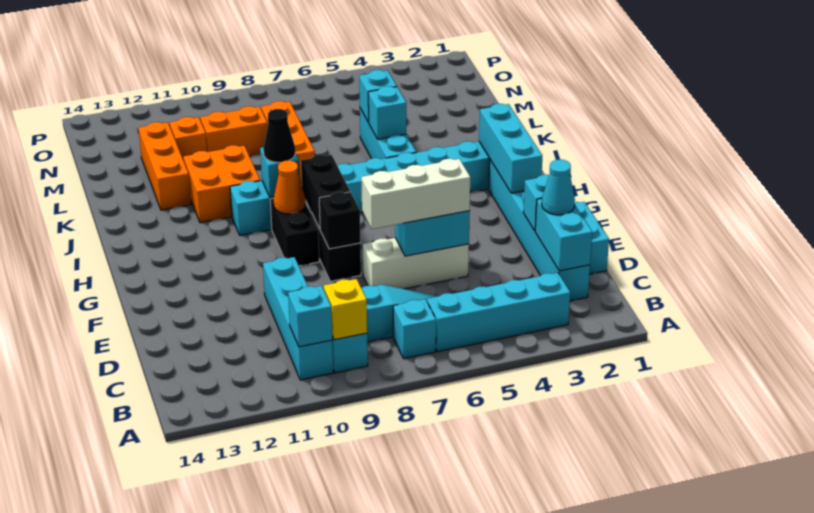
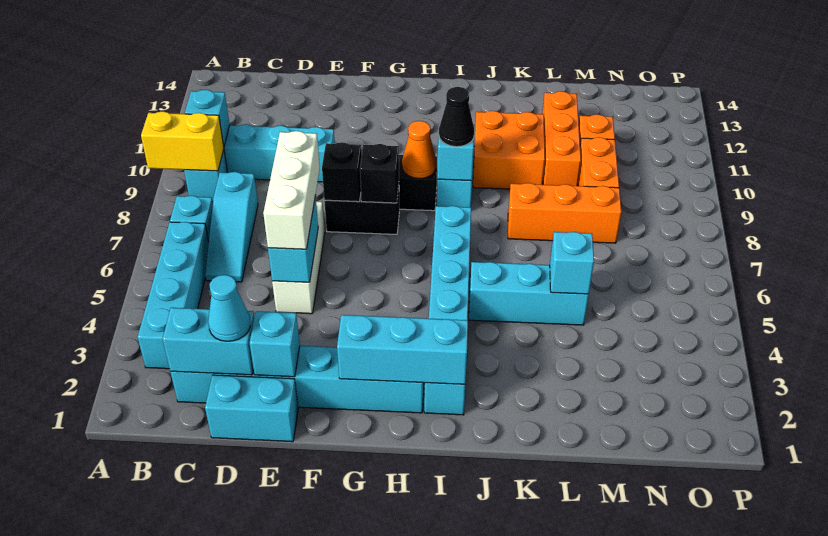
yellow brick B9 level 2 -> yellow brick A9:B9 level 2
black brick G8:H8 level 2 -> black brick G8 level 2
cyan brick K5 level 2 -> none
orange brick K12:M12 level 1 -> orange brick L10:L12 level 1

